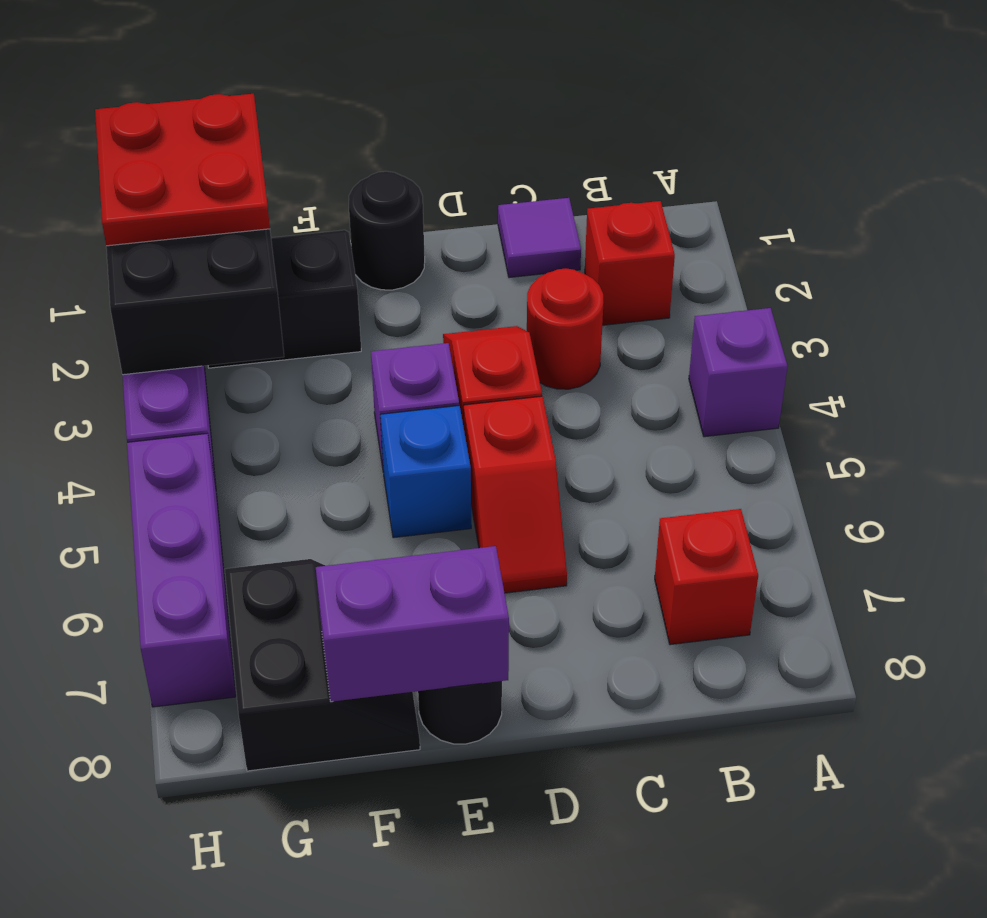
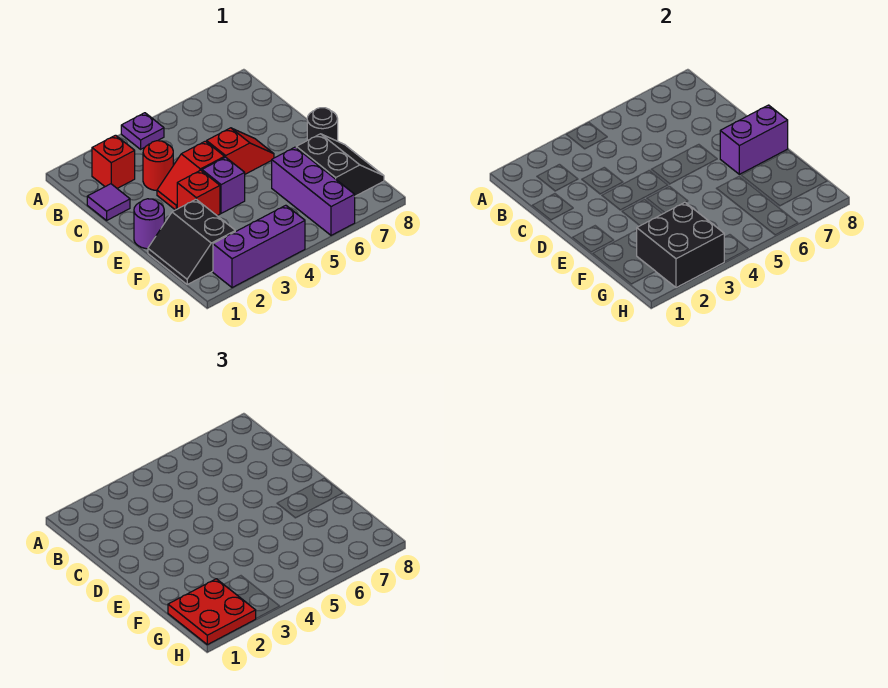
purple brick A4 level 1 -> purple plate A4 level 1
red brick B7 level 1 -> red brick E3 level 1
black round brick E1 level 1 -> purple round brick E1 level 1
blue brick E5 level 1 -> none
purple brick E8:F8 level 2 -> purple brick E7:E8 level 2
black slope F7:G8 level 1 top G -> black slope F7:G8 level 1 top 7
purple brick H5:H7 level 1 -> purple brick F6:H6 level 1

